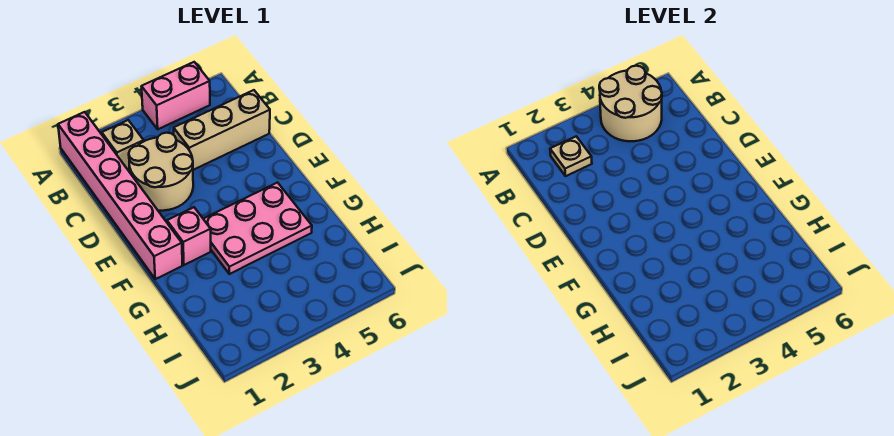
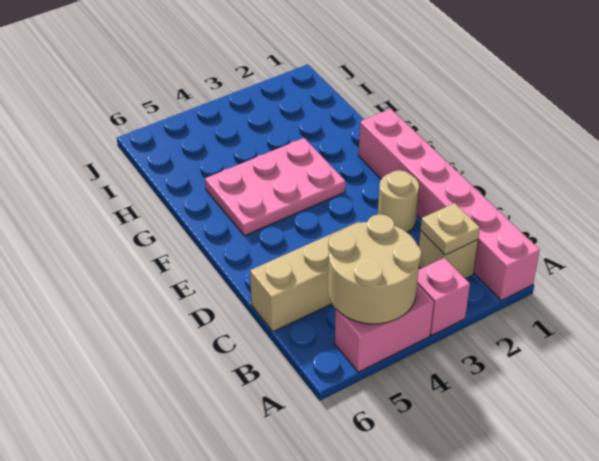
tan round brick C2:D3 level 1 -> tan round brick D2 level 1
pink brick F2 level 1 -> pink brick A3 level 1

